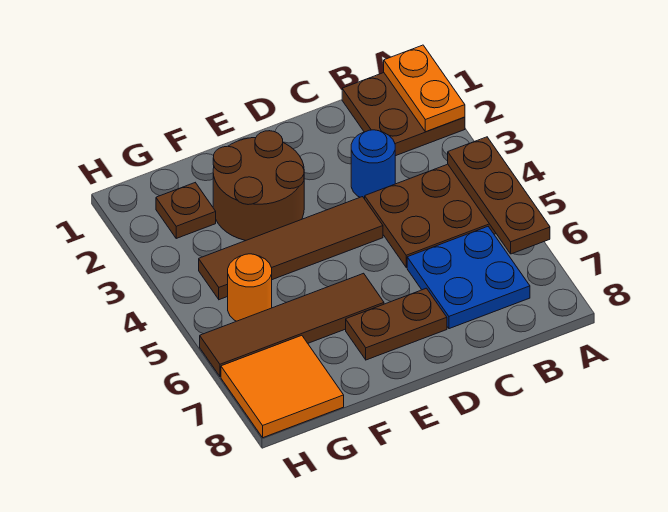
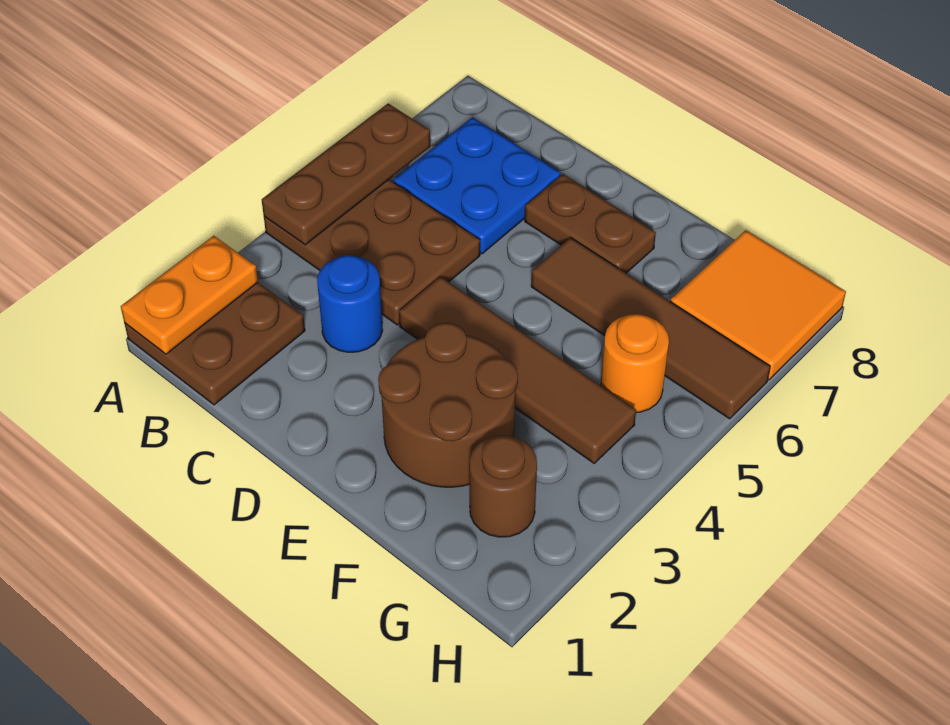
brown plate G2 level 1 -> brown round brick G2 level 1

